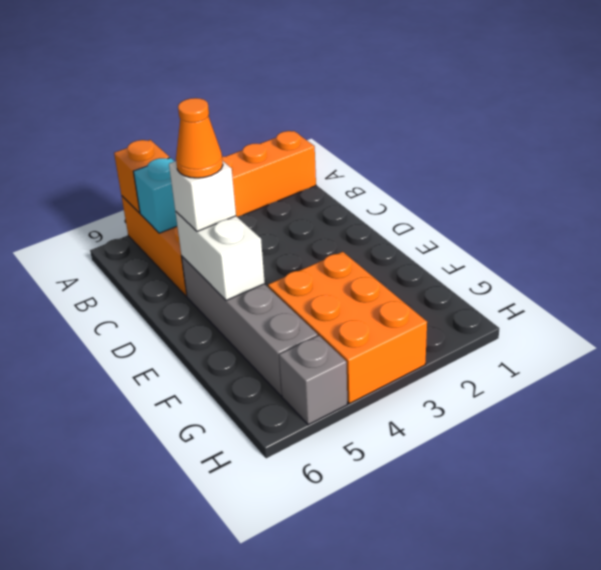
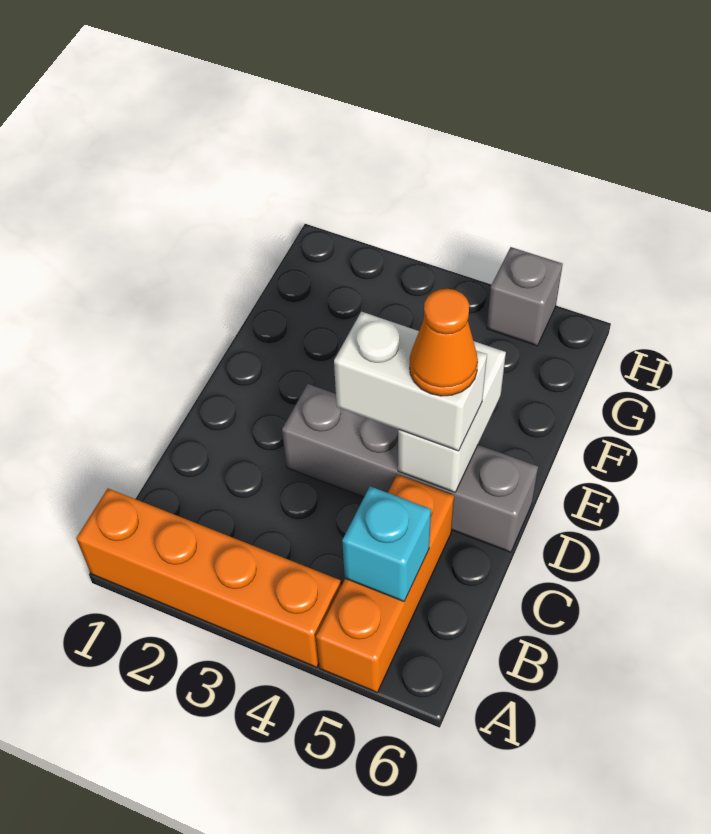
orange brick A5 level 2 -> none
grey brick D5:G5 level 1 -> grey brick D3:D6 level 1
white brick D5 level 3 -> white brick D4:D5 level 3
orange brick F3:H4 level 1 -> none

